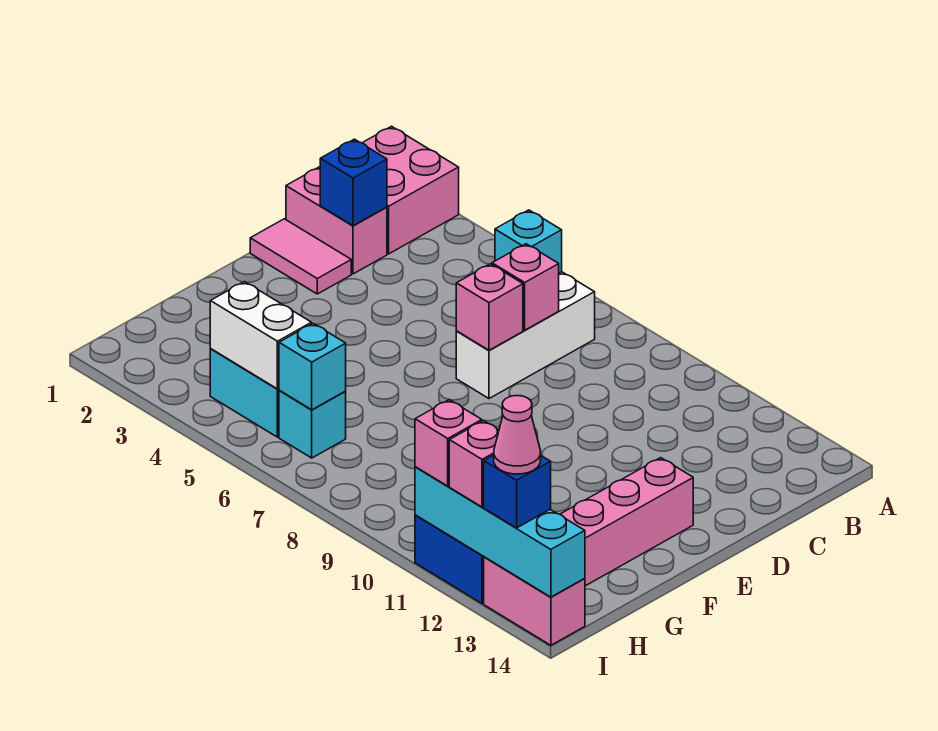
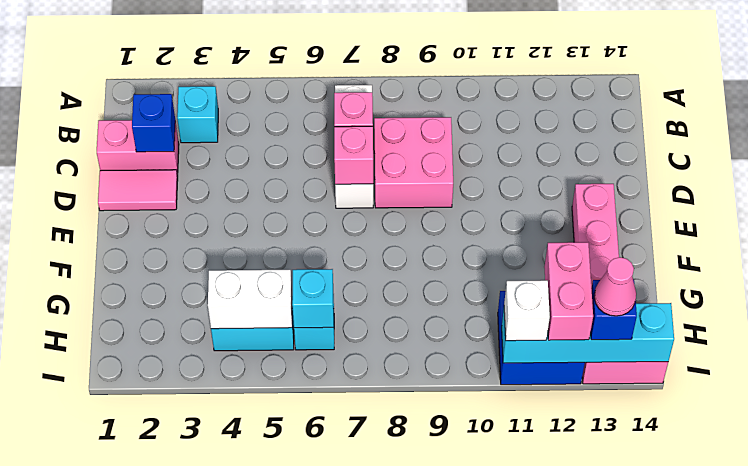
pink brick A1:B2 level 1 -> pink brick C8:D9 level 1
cyan brick A5 level 1 -> cyan brick B3 level 1
pink brick I11 level 3 -> white brick I11 level 3
pink brick I12 level 3 -> pink brick H12:I12 level 3

